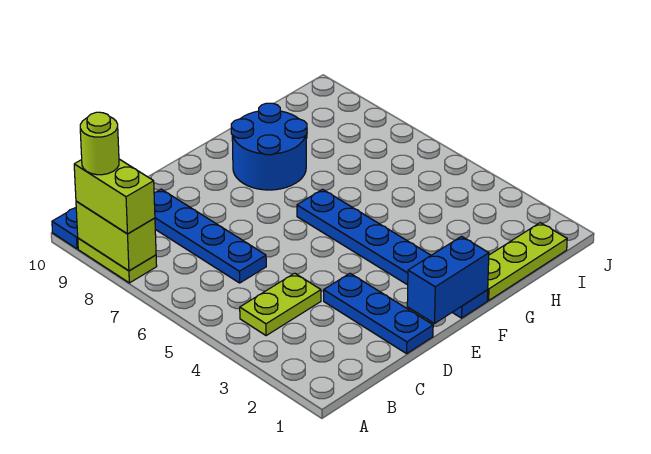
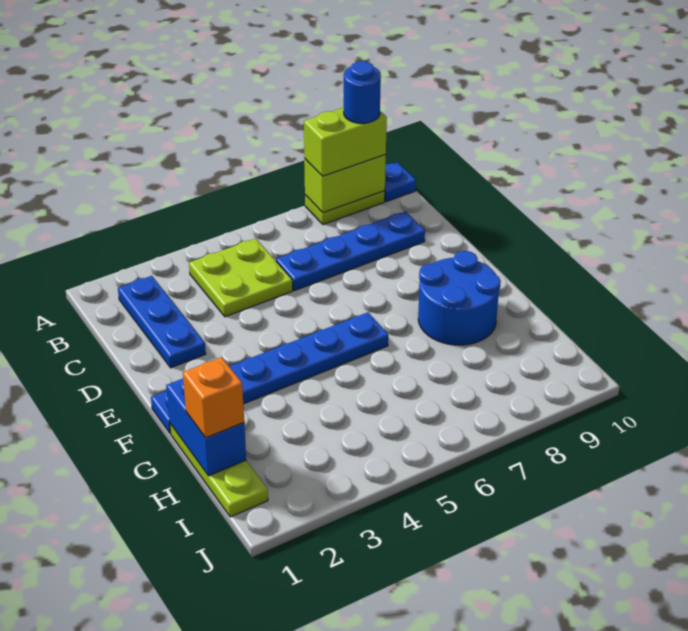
lime round brick A9 level 4 -> blue round brick A9 level 4
lime plate B4:C4 level 1 -> lime plate B4:C5 level 1
blue plate D1:D3 level 1 -> blue plate B2:D2 level 1
blue brick E1:F1 level 2 -> blue brick G1:H1 level 2
none -> orange brick H1 level 3

